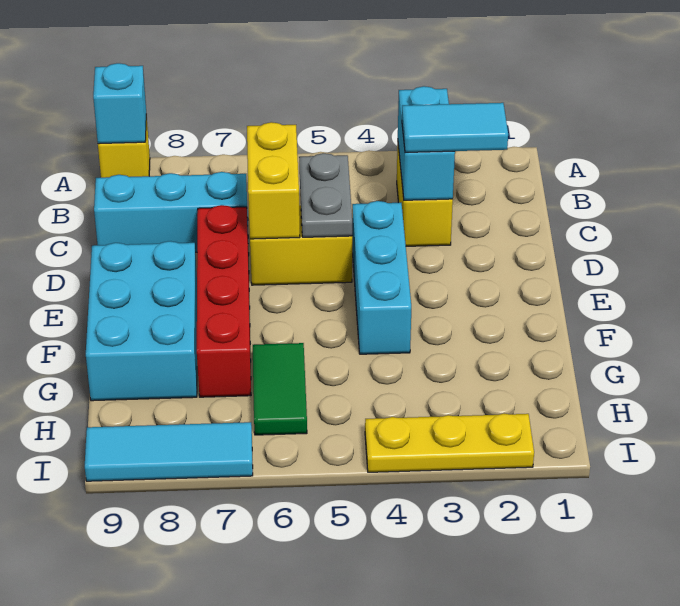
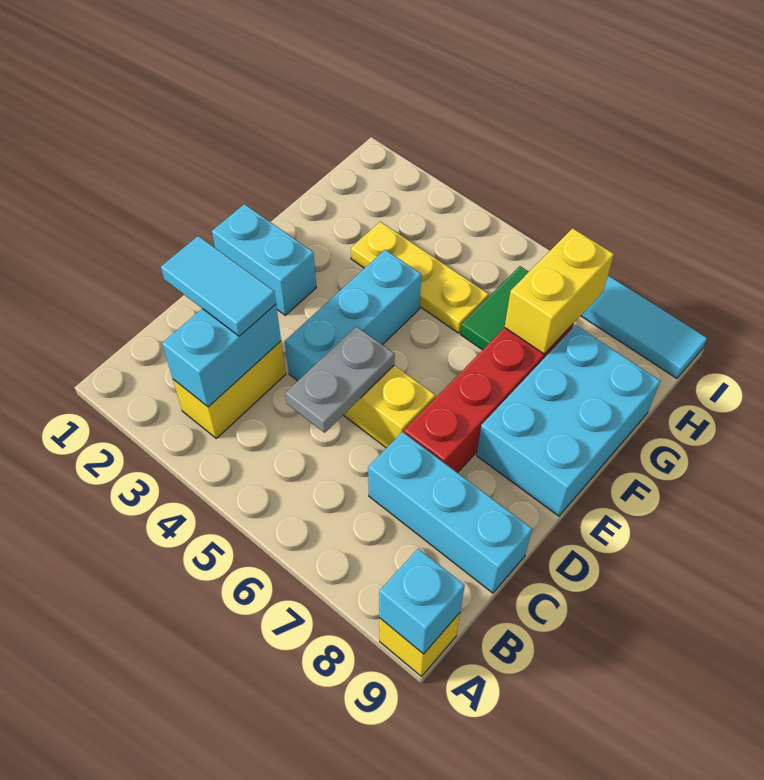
yellow brick C6:D6 level 2 -> yellow brick G7:H7 level 2
none -> cyan brick E1:E2 level 1
yellow plate I2:I4 level 1 -> yellow plate G3:G5 level 1

